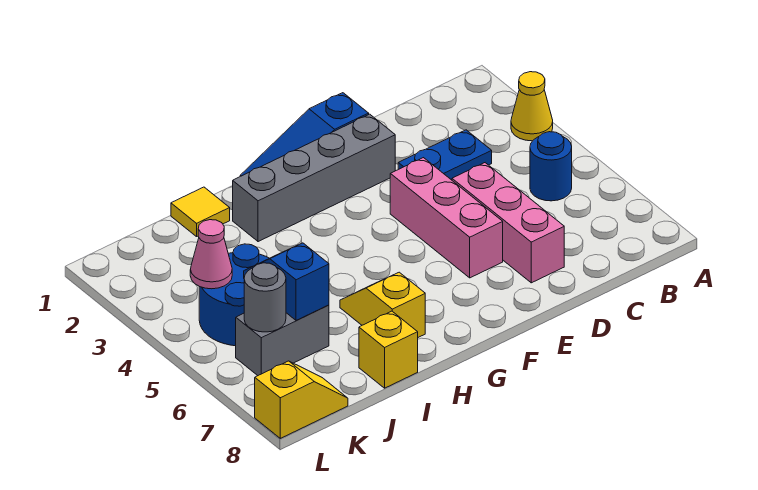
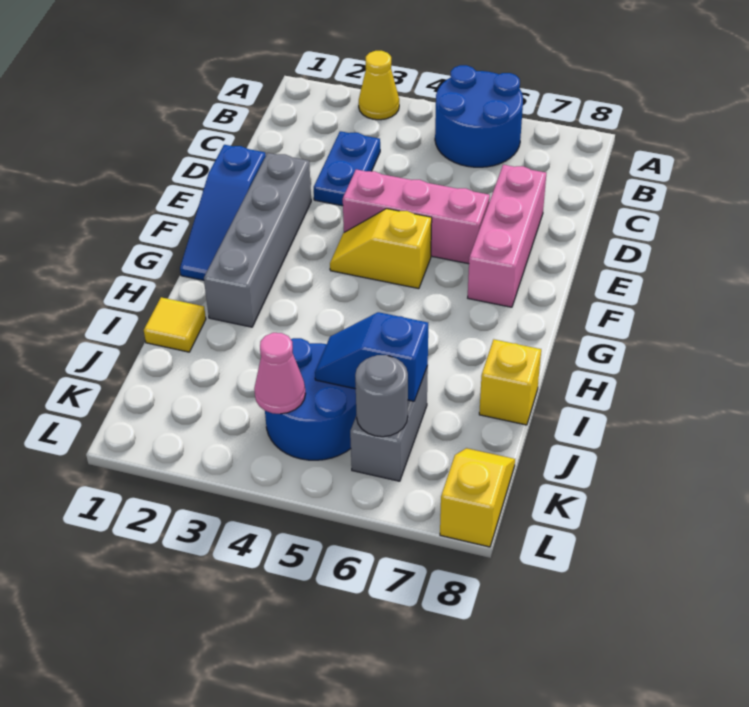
blue round brick B5 level 1 -> blue round brick A5:B6 level 1
pink brick D5:D7 level 1 -> pink brick D7:F7 level 1
yellow slope H6:H7 level 1 top 7 -> yellow slope F4:F5 level 1 top 5

